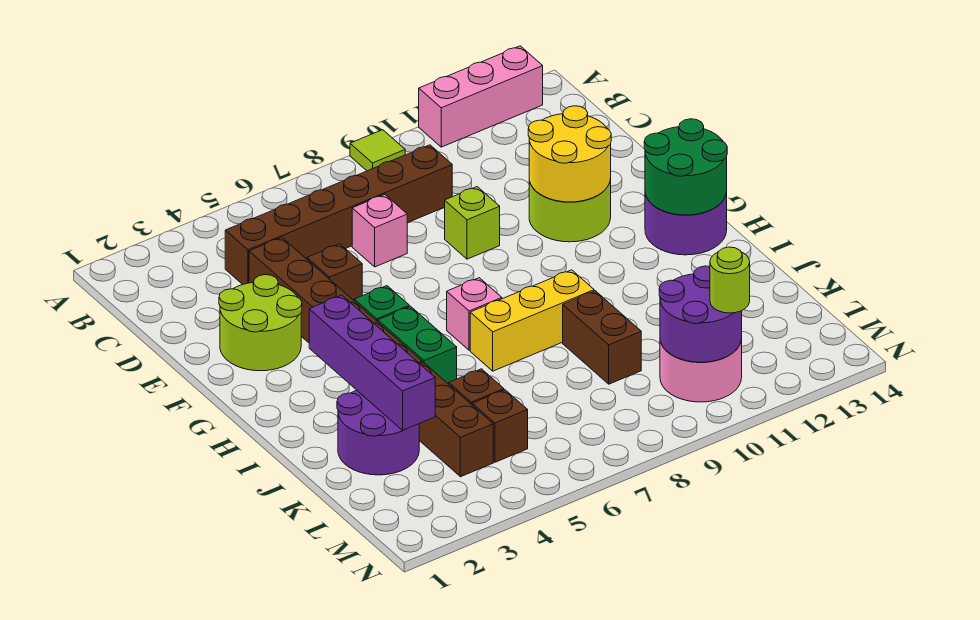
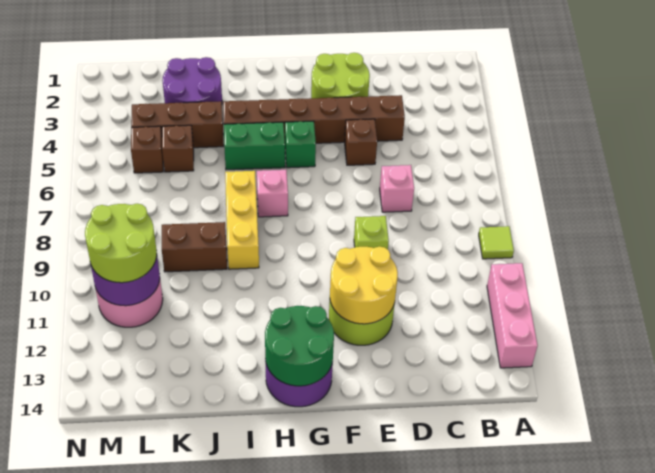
brown brick C4:C9 level 1 -> none
purple brick H3:K3 level 2 -> none
lime round brick M11 level 3 -> lime round brick L10:M11 level 3

